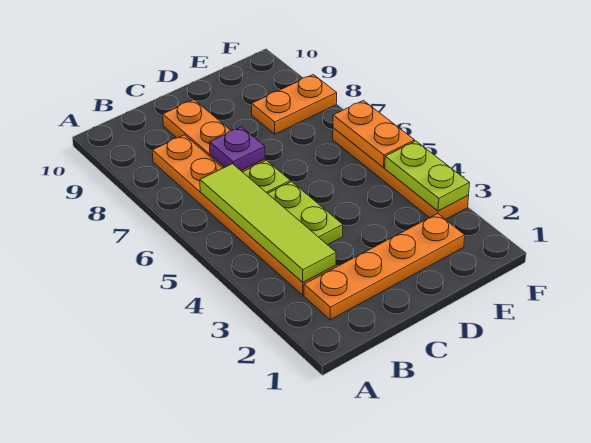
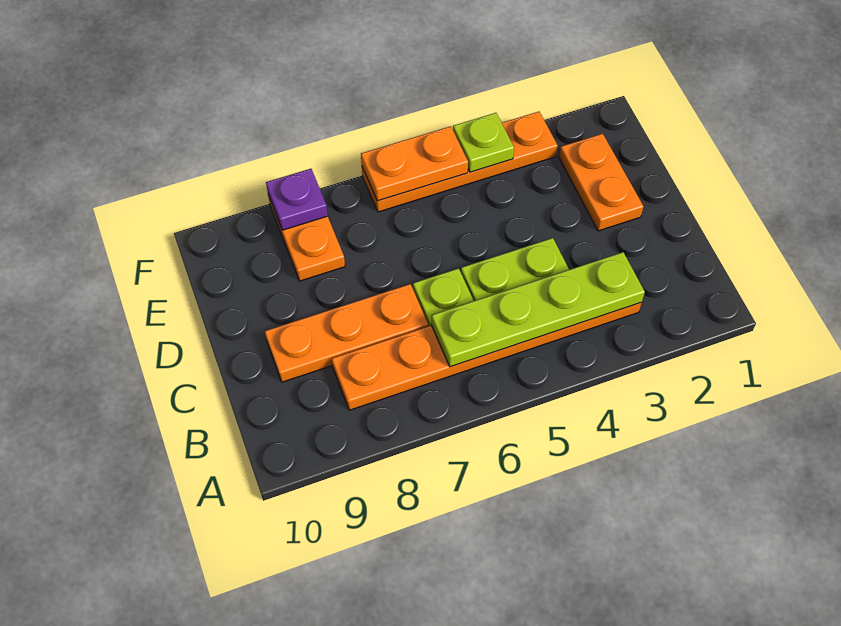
orange plate B2:E2 level 1 -> orange plate D2:E2 level 1
lime tile B3:B6 level 2 -> lime plate B3:B6 level 2
purple plate C7 level 2 -> purple plate F8 level 2
lime plate F3:F4 level 2 -> lime plate F4 level 2

